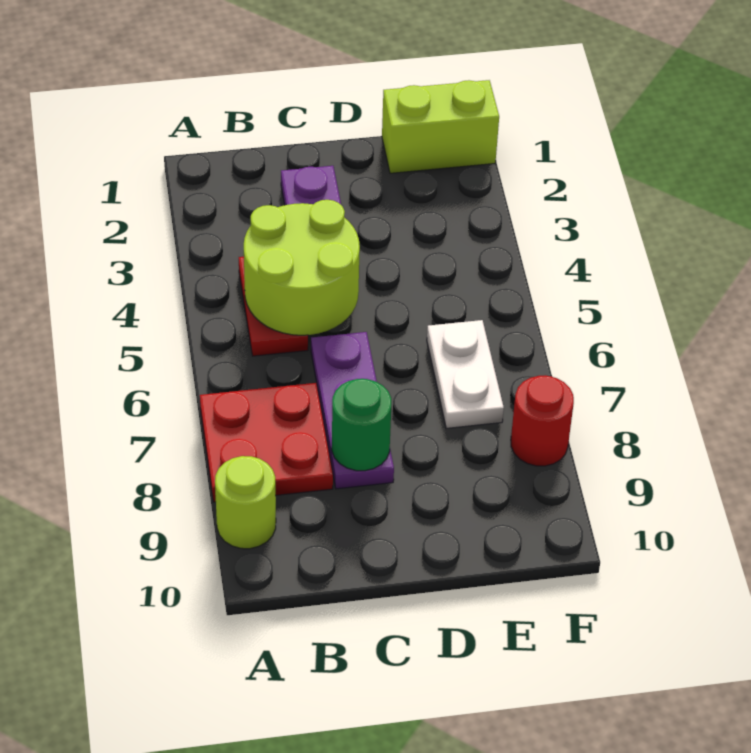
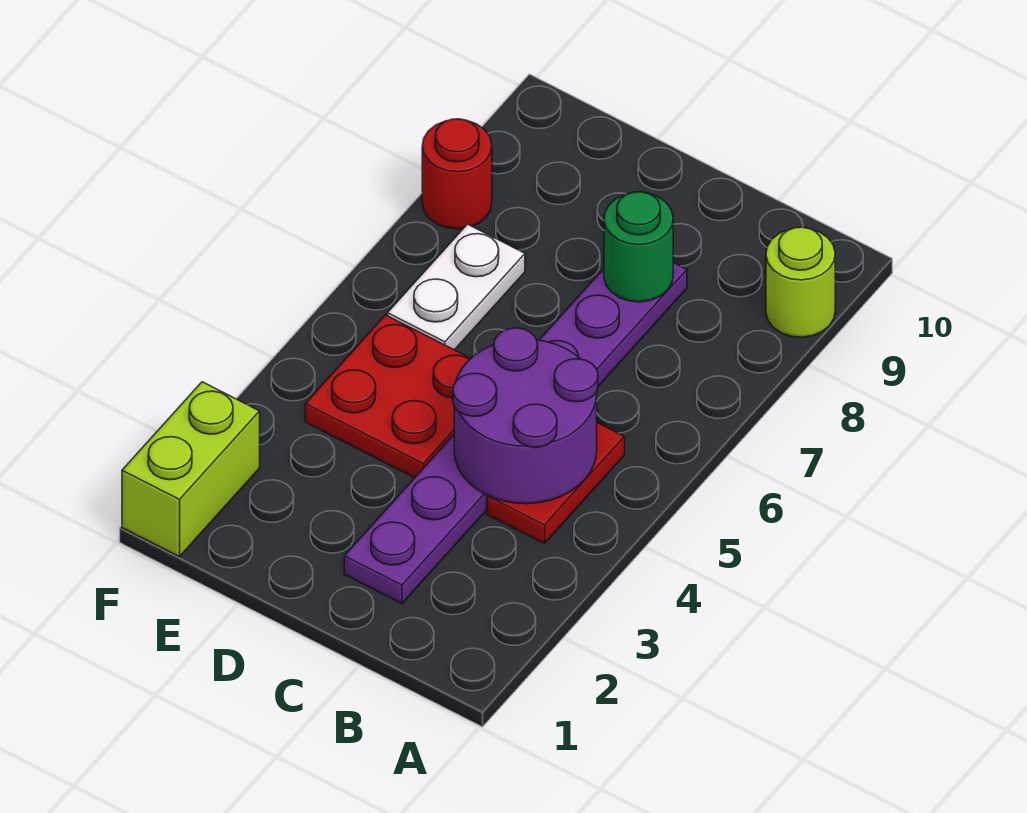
red plate A7:B8 level 1 -> red plate D4:E5 level 1
lime round brick B4:C5 level 2 -> purple round brick B4:C5 level 2
lime brick E1:F1 level 1 -> lime brick F1:F2 level 1

